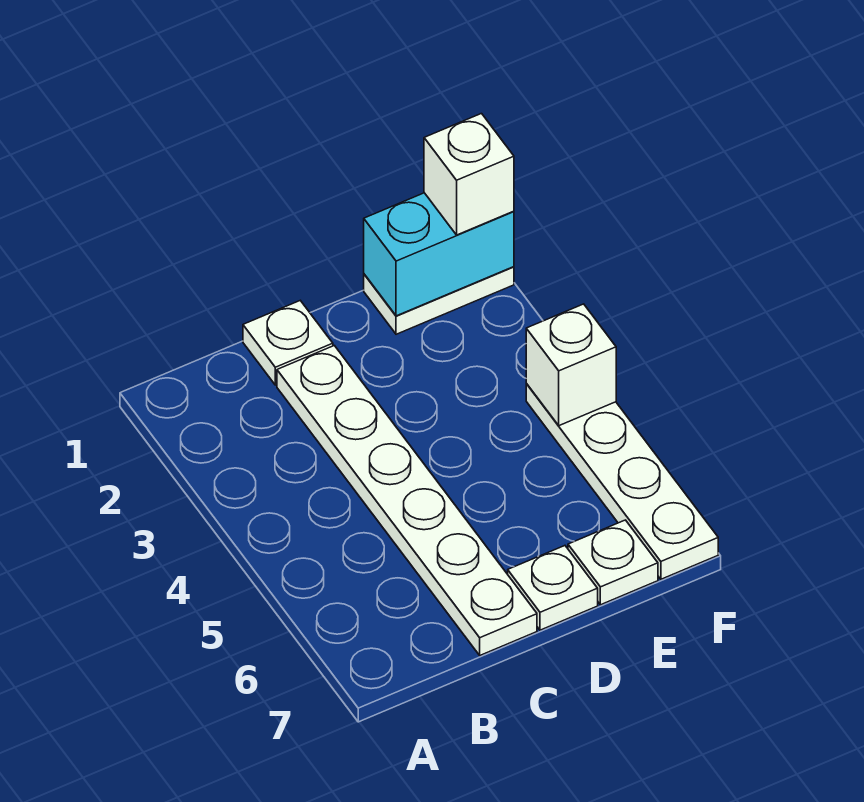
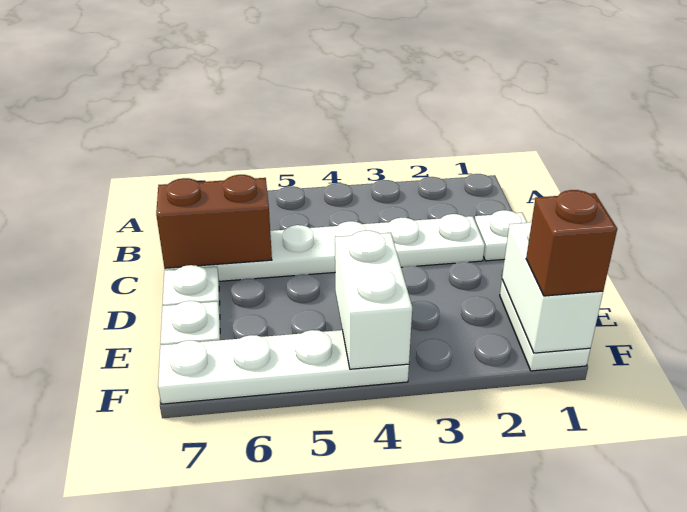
none -> brown brick C6:C7 level 2
cyan brick E1:F1 level 2 -> white brick E1:F1 level 2
white brick F1 level 3 -> brown brick F1 level 3
white brick F4 level 2 -> white brick E4:F4 level 2

